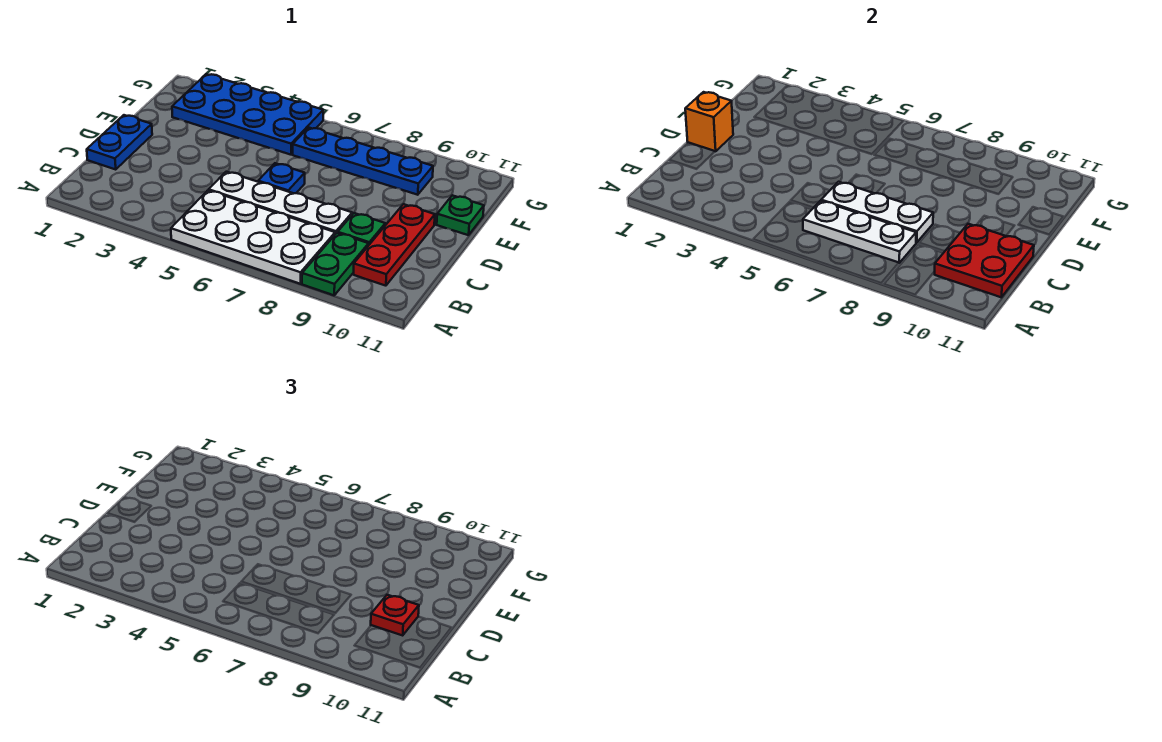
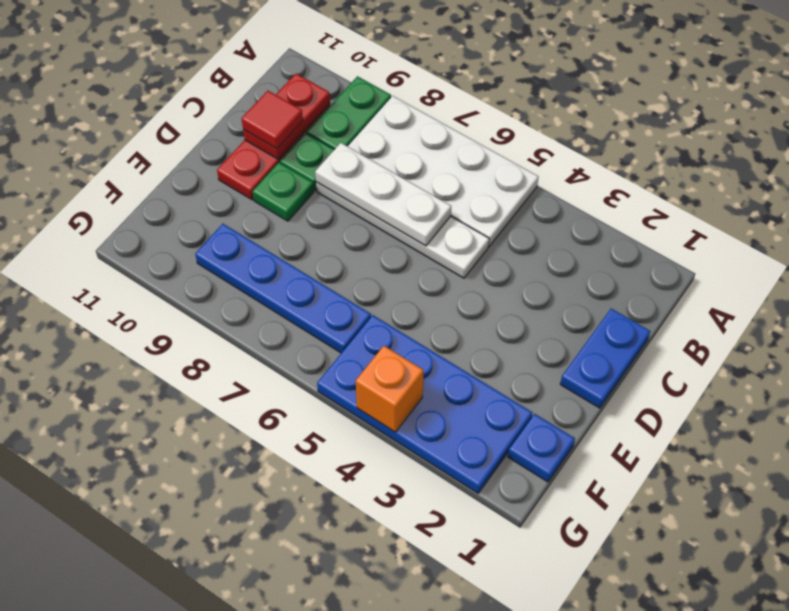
white plate B6:B8 level 2 -> none
red plate B10:C11 level 2 -> red plate B10:C10 level 2
red plate C10 level 3 -> red tile C10 level 3
orange brick D1 level 2 -> orange brick G4 level 2
blue plate D6 level 1 -> blue plate F1 level 1
green plate E11 level 1 -> green plate D9 level 1

